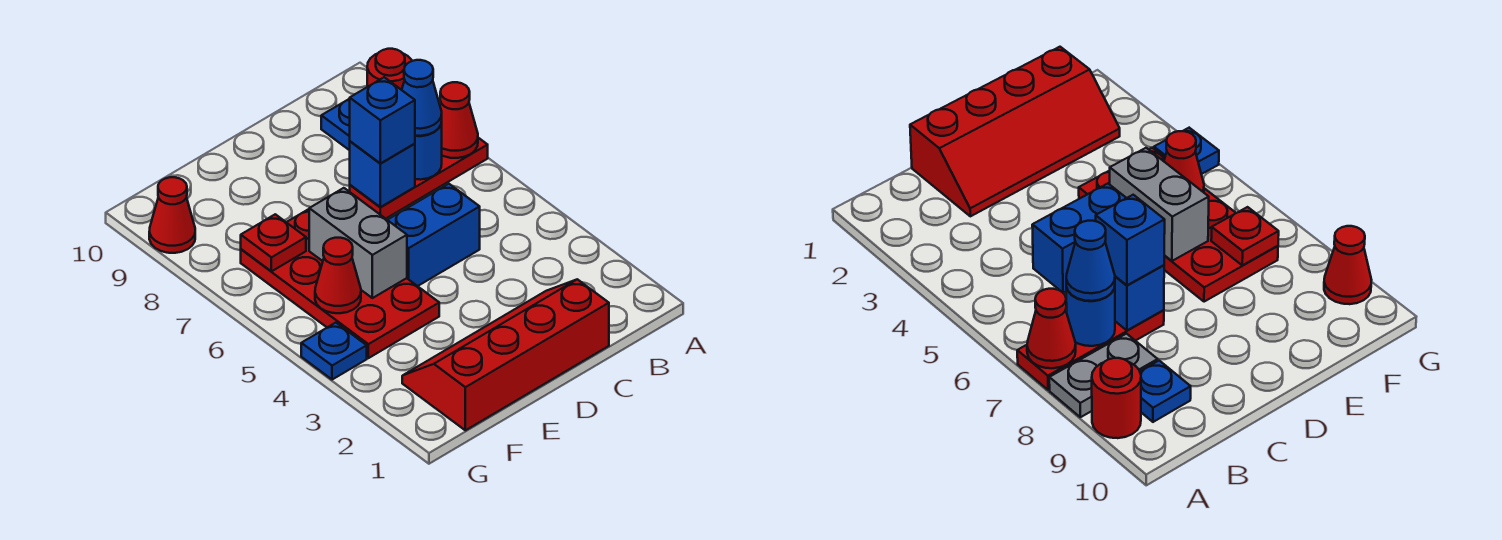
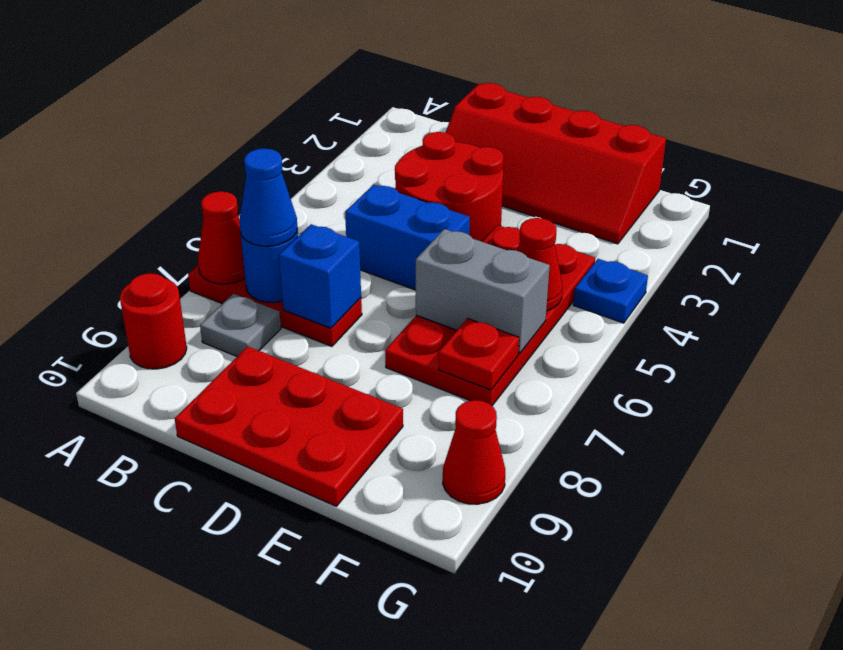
grey plate A8:B8 level 1 -> grey plate B8 level 1
blue plate B9 level 1 -> none
none -> red round brick C3:D4 level 1
blue brick C7 level 3 -> none
none -> red plate C9:E10 level 1
grey brick E5:E6 level 2 -> grey brick E6:F6 level 2

